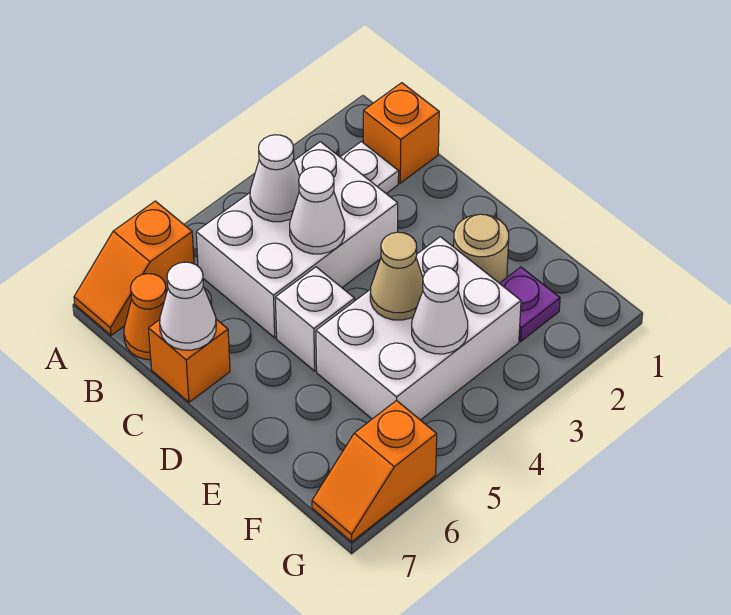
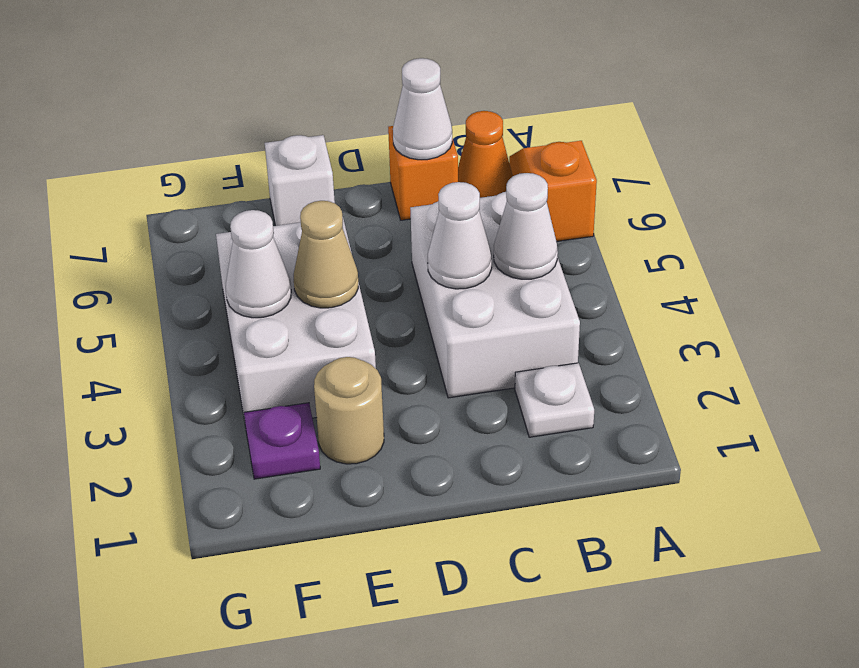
orange brick B1 level 1 -> none
white brick D5 level 1 -> white brick E7 level 1
orange slope G6:G7 level 1 top 6 -> none

